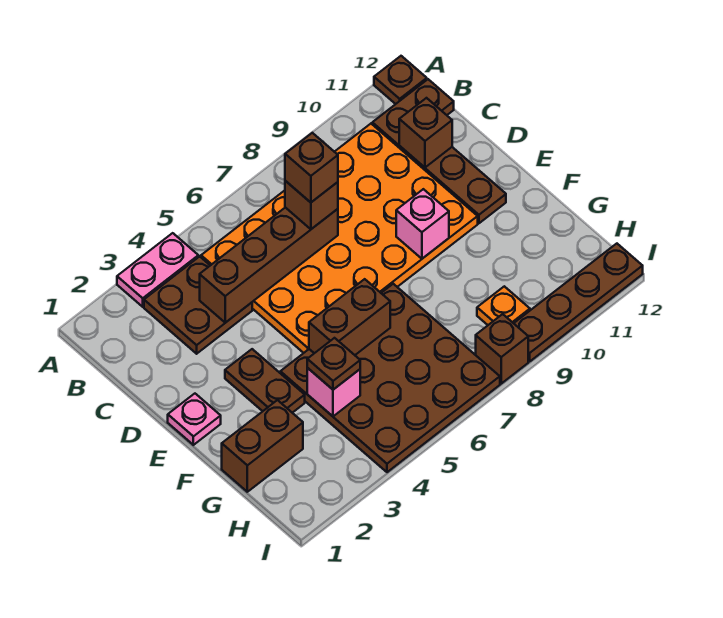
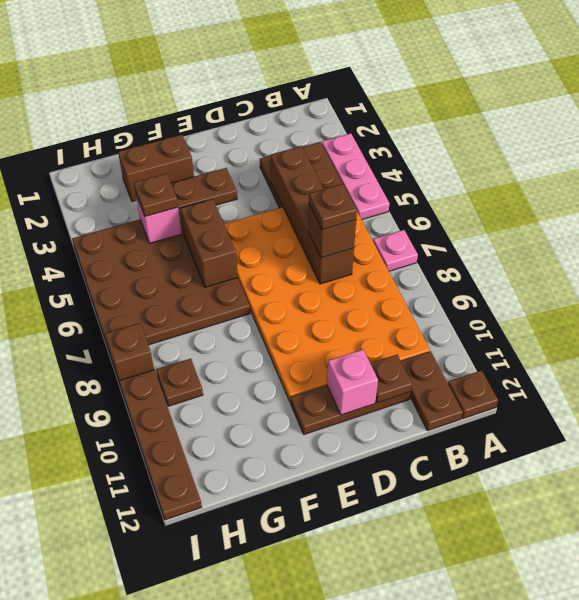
pink plate A3:A4 level 1 -> pink plate A3:A5 level 1
brown brick C7 level 4 -> brown plate C7 level 4
brown brick C11 level 2 -> brown plate C11 level 2
pink plate E1 level 1 -> pink plate A7 level 1
pink brick E9 level 2 -> pink brick D11 level 2
brown brick G1:G2 level 1 -> brown brick F2:G2 level 1
orange plate H9 level 1 -> brown plate H9 level 1

